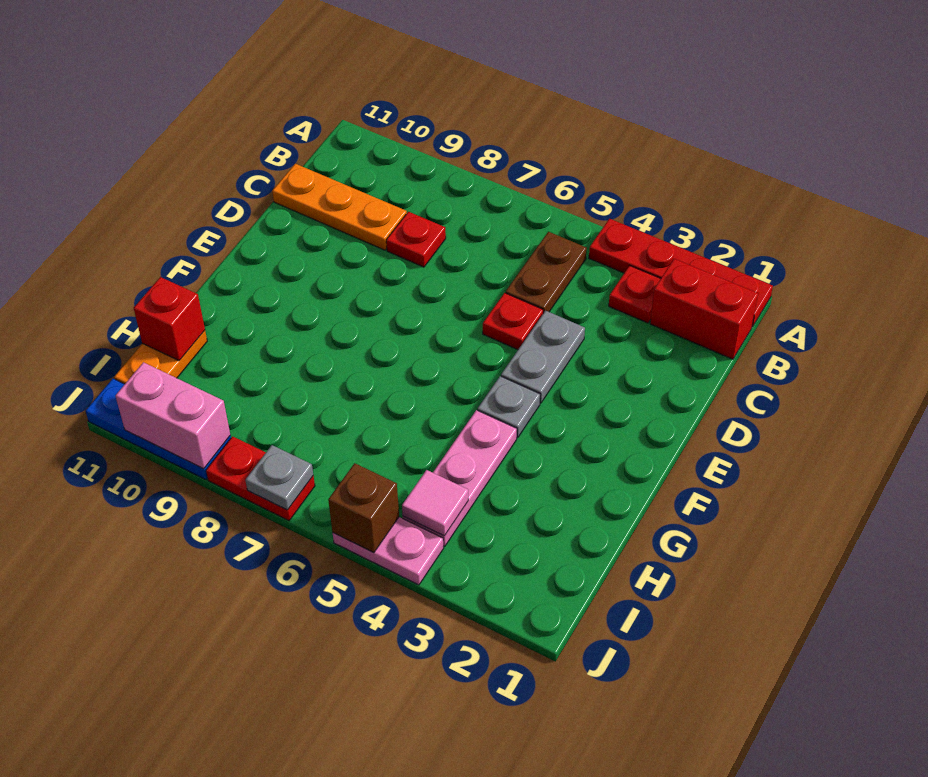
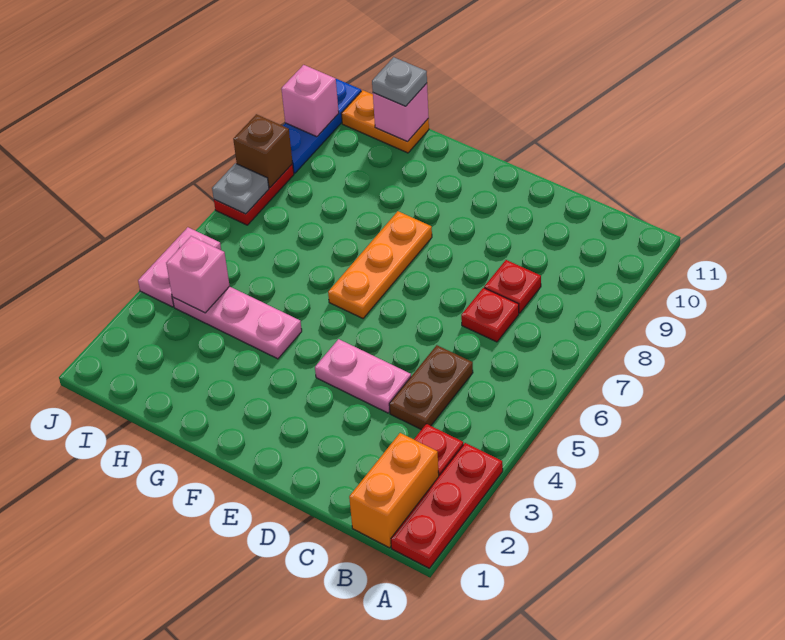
red plate A1:A4 level 1 -> red plate A1:A3 level 1
red brick B1:B2 level 1 -> orange brick B1:B2 level 1
brown plate B5:C5 level 1 -> brown plate C4:C5 level 1
orange plate C9:C11 level 1 -> orange plate F6:F8 level 1
grey plate D4:E4 level 1 -> pink plate D4:E4 level 1
red plate D5 level 1 -> red plate C7 level 1
grey plate F4 level 1 -> grey plate H11 level 3
red brick H11 level 2 -> pink brick H11 level 2
pink tile I4 level 2 -> pink brick I4 level 2
brown brick J5 level 2 -> brown brick J8 level 2
pink brick J9:J10 level 2 -> pink brick J10 level 2

